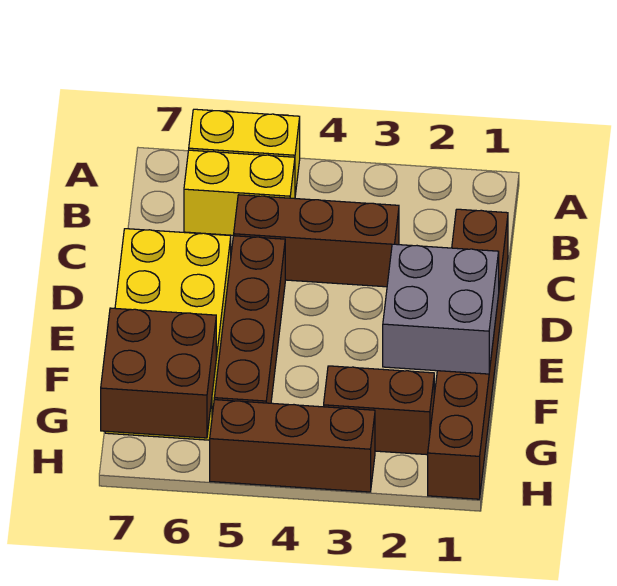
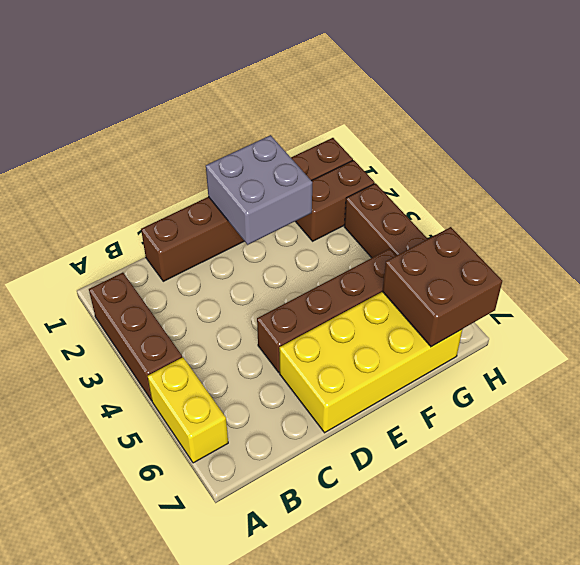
yellow brick B5:B6 level 1 -> none
brown brick C3:C5 level 1 -> brown brick A2:A4 level 1
brown brick G2:G3 level 1 -> brown brick G2:H2 level 1

